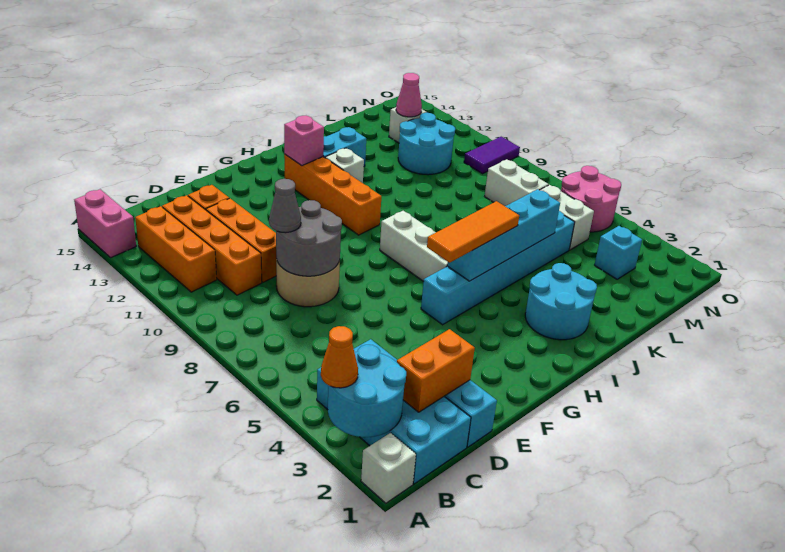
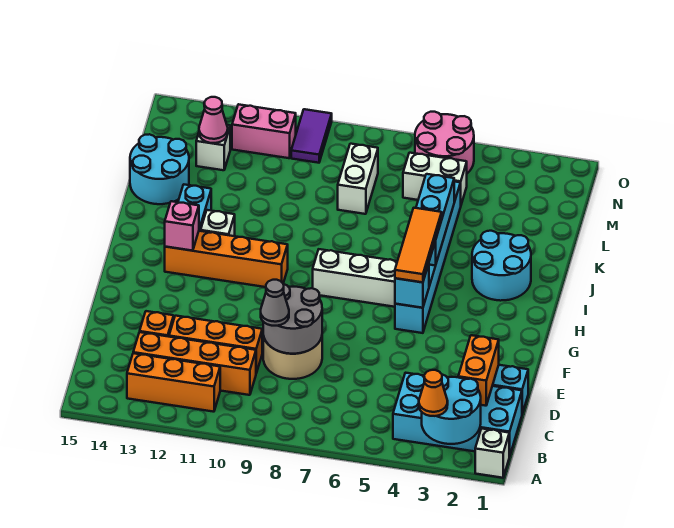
pink brick A14:A15 level 1 -> pink brick N11:N12 level 1
cyan brick H5:K5 level 2 -> cyan brick I5:K5 level 2
cyan round brick L11:M12 level 1 -> cyan round brick K14:L15 level 1
cyan brick M3 level 1 -> cyan brick G5 level 2
white brick M7:M8 level 1 -> white brick L8:M8 level 1

